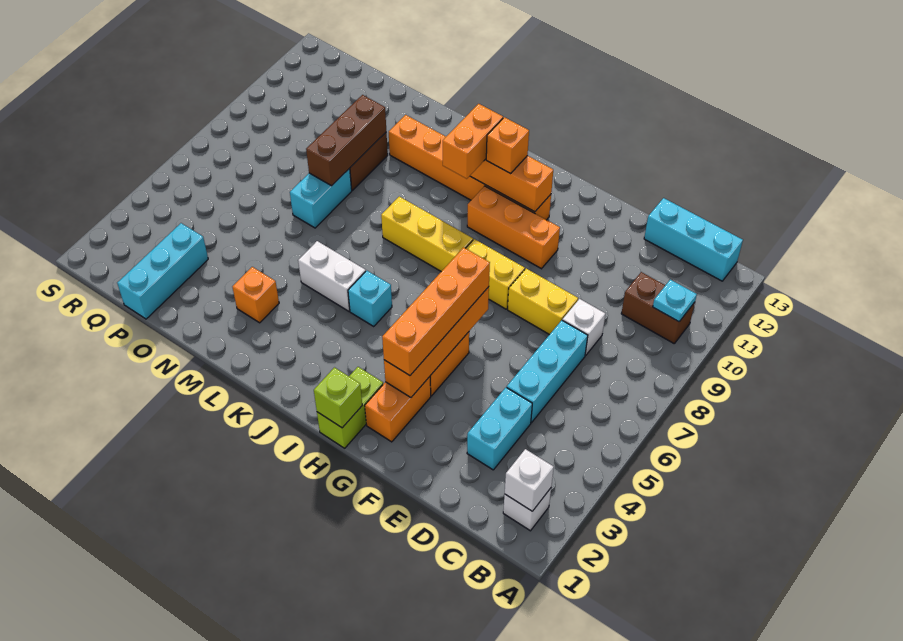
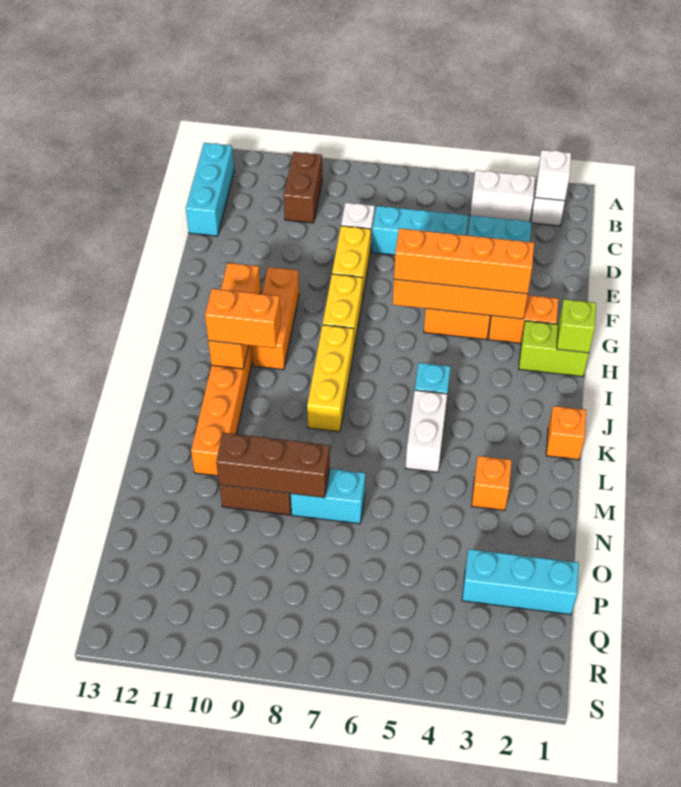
none -> white brick B3:B4 level 1
cyan plate B10 level 2 -> none
orange brick I11 level 3 -> orange brick K1 level 1

